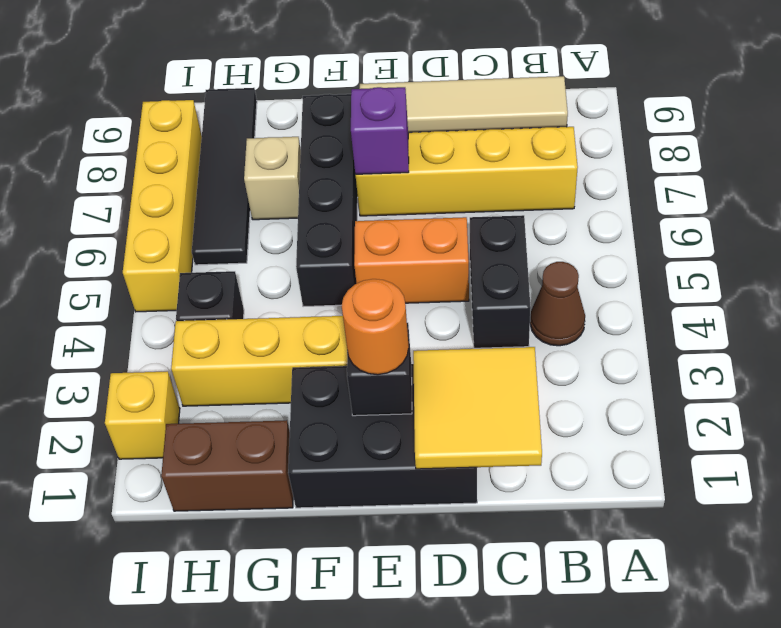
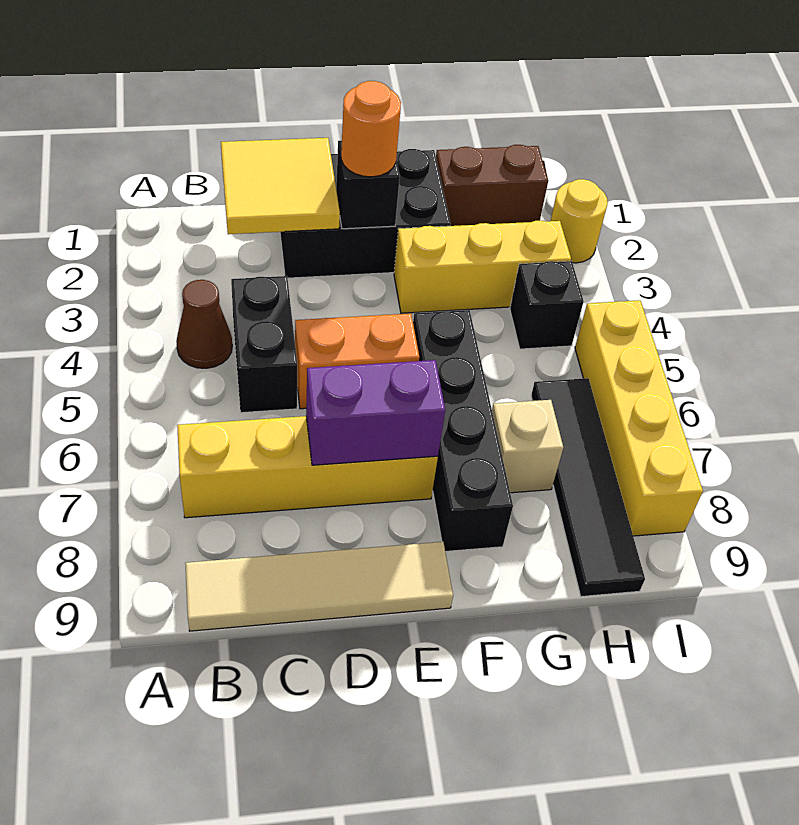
purple brick E7 level 2 -> purple brick D7:E7 level 2
yellow brick I2 level 1 -> yellow round brick I2 level 1

